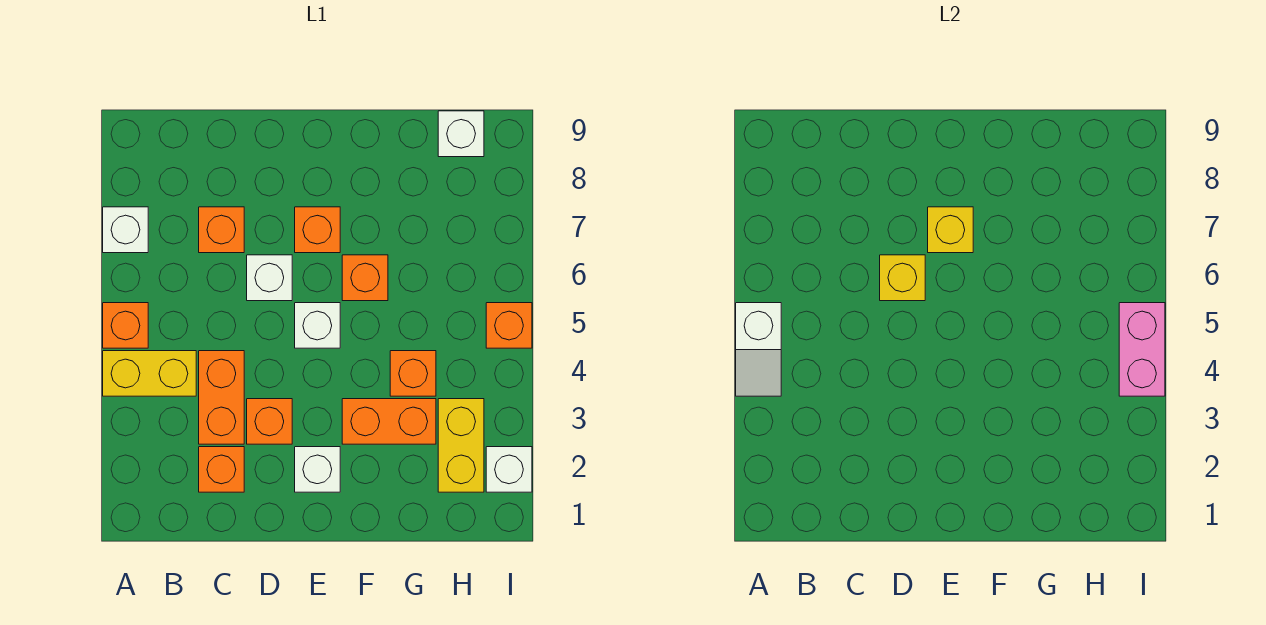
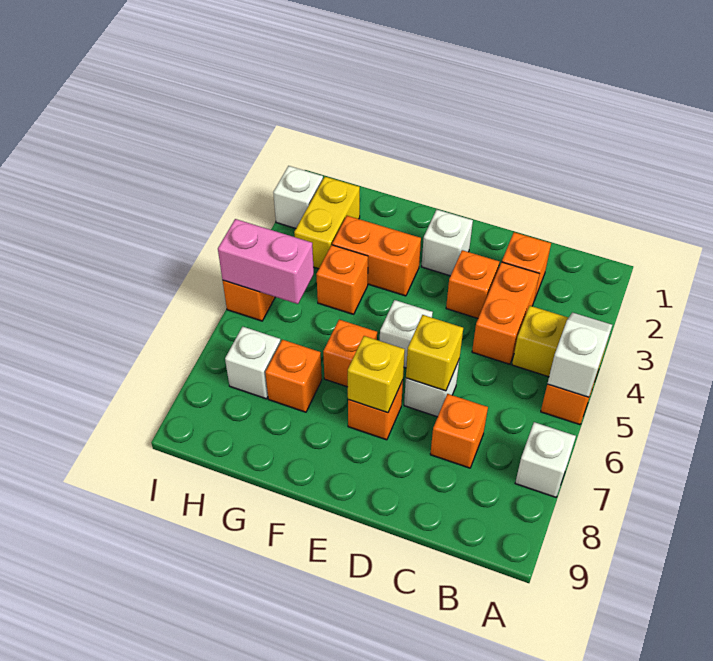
none -> orange brick G7 level 1
white brick H9 level 1 -> white brick H7 level 1
pink brick I4:I5 level 2 -> pink brick H5:I5 level 2

